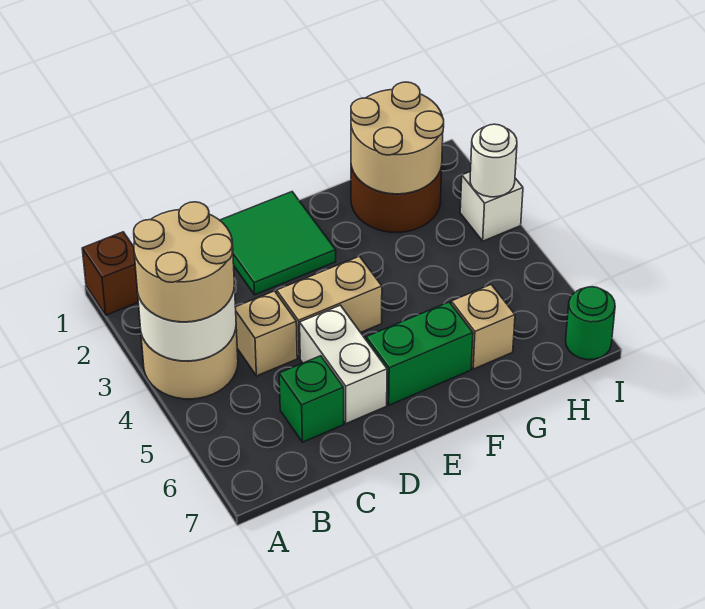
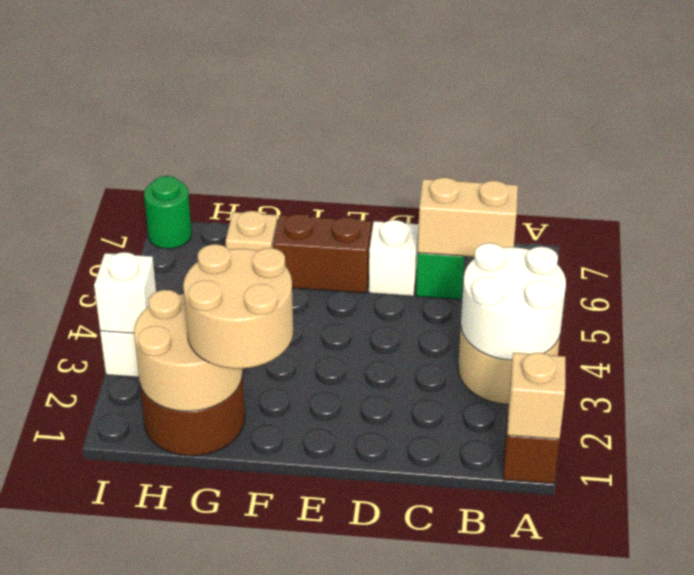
tan round brick A3:B4 level 3 -> tan round brick F1:G2 level 3
tan brick C4 level 1 -> tan brick A1 level 2
green tile D1:E2 level 1 -> none
tan brick D4:E4 level 1 -> tan brick B6:C6 level 2
white brick D5:D6 level 1 -> white brick D6 level 1
green brick E6:F6 level 1 -> brown brick E6:F6 level 1
white round brick I3 level 2 -> white brick I3 level 2

